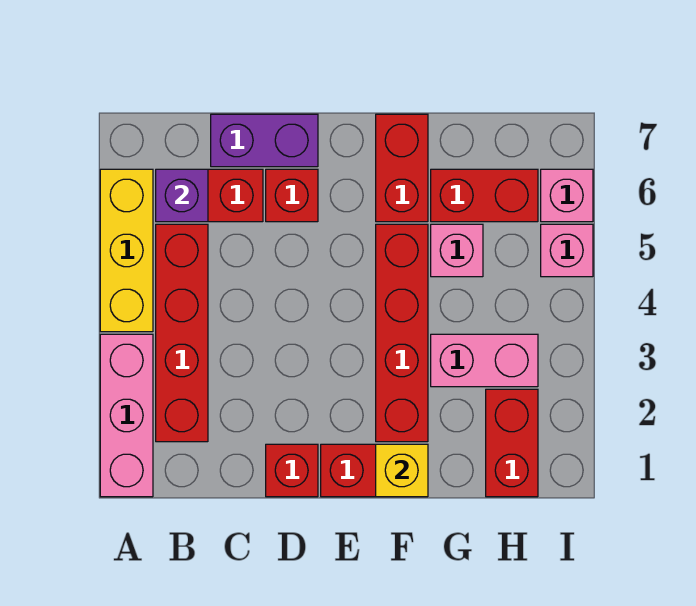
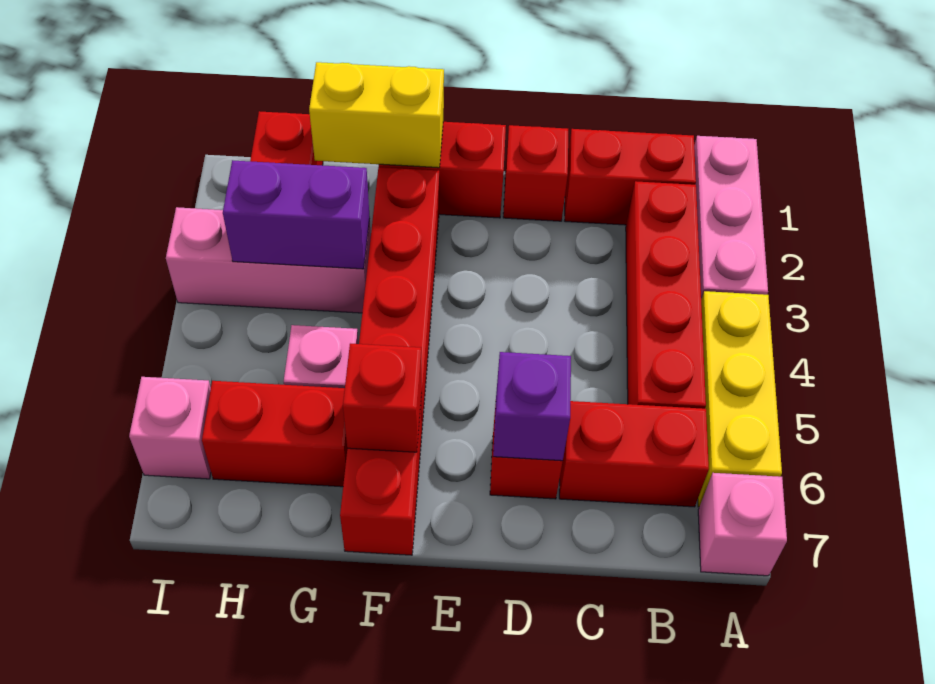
none -> red brick B1:C1 level 1
purple brick B6 level 2 -> purple brick D6 level 2
purple brick C7:D7 level 1 -> purple brick G3:H3 level 2
yellow brick F1 level 2 -> yellow brick F1:G1 level 2
none -> red brick F6 level 2
pink brick G3:H3 level 1 -> pink brick G3:I3 level 1
pink brick I5 level 1 -> pink brick A7 level 1

